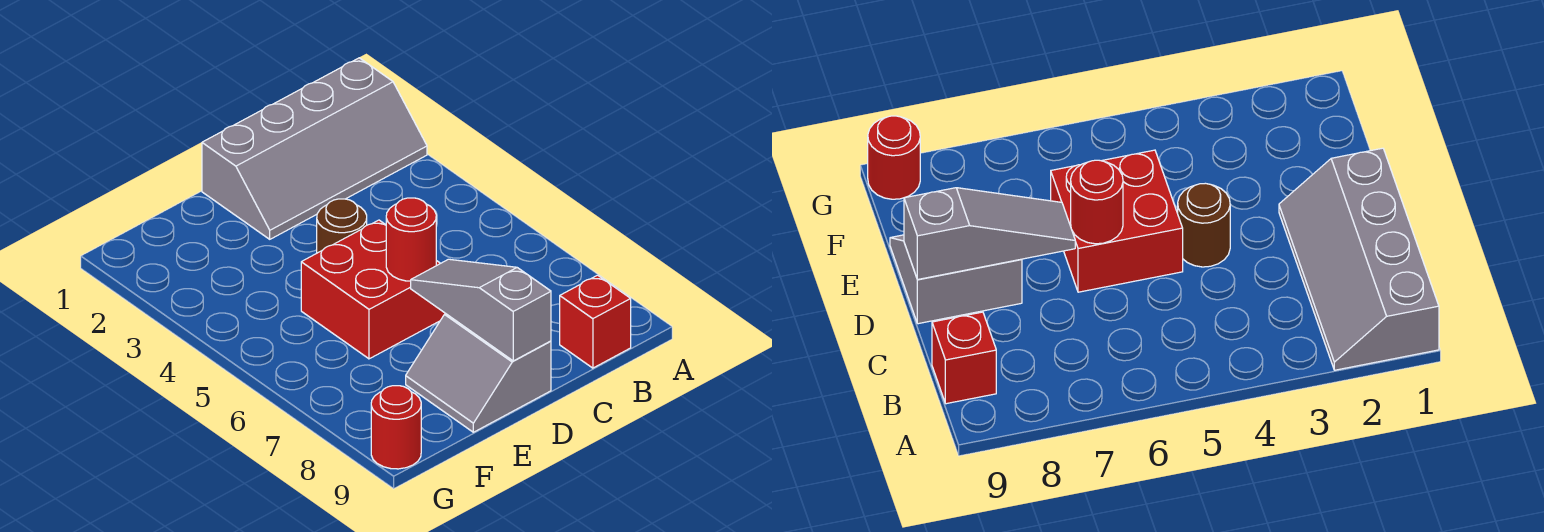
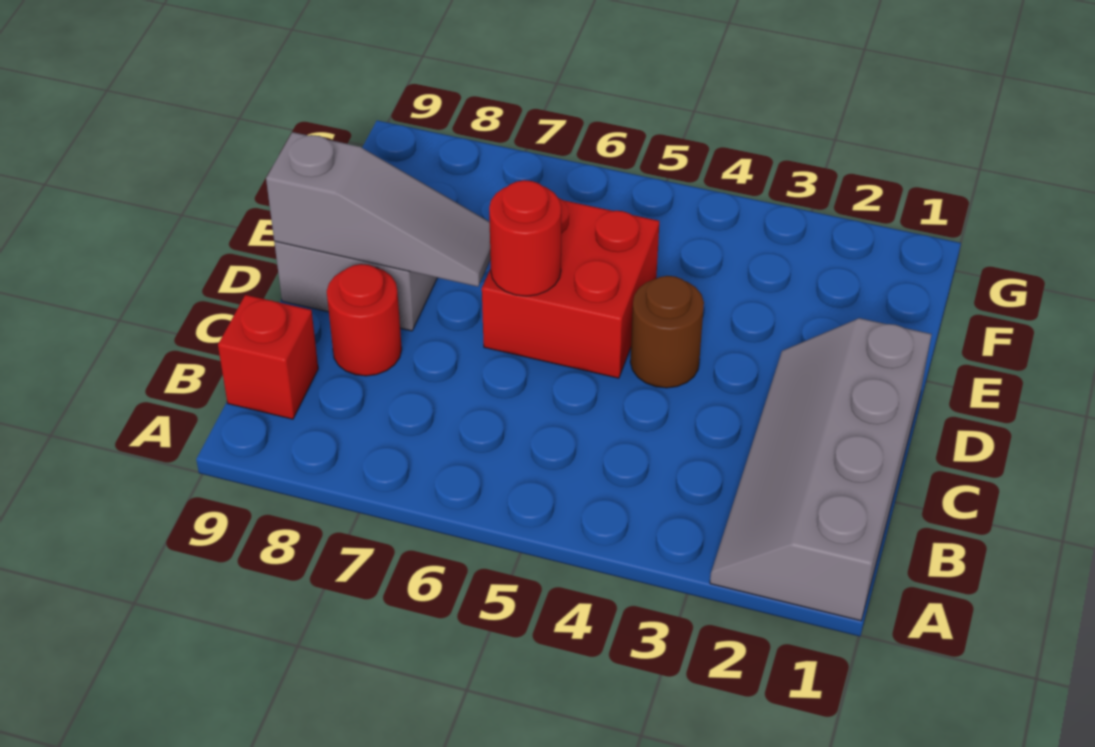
red round brick G9 level 1 -> red round brick C8 level 1

